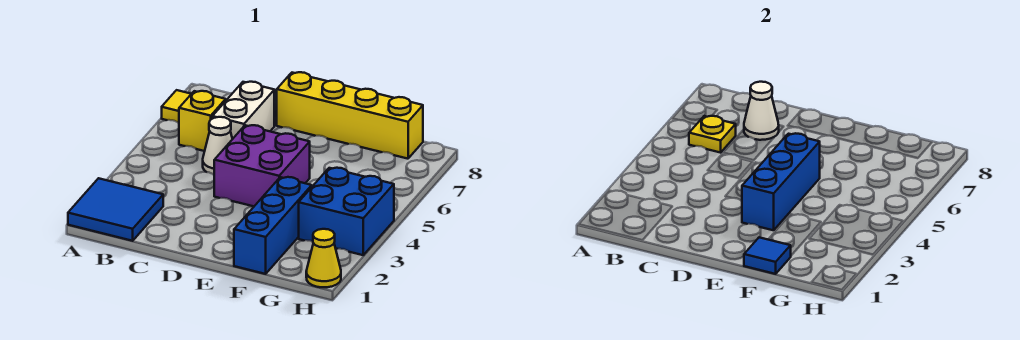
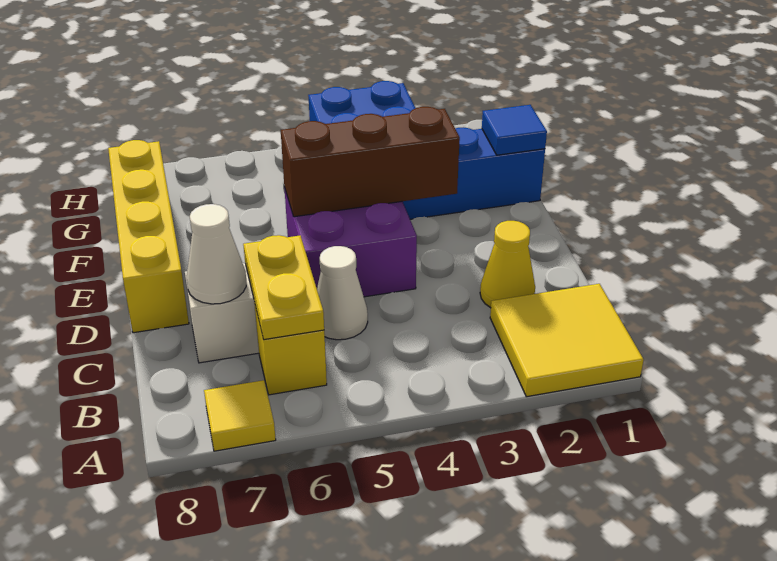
blue tile A1:B2 level 1 -> yellow tile A1:B2 level 1
yellow plate B6 level 2 -> yellow plate B6:C6 level 2
blue brick E3:E5 level 2 -> brown brick E3:E5 level 2
yellow cone H1 level 1 -> yellow cone C2 level 1

